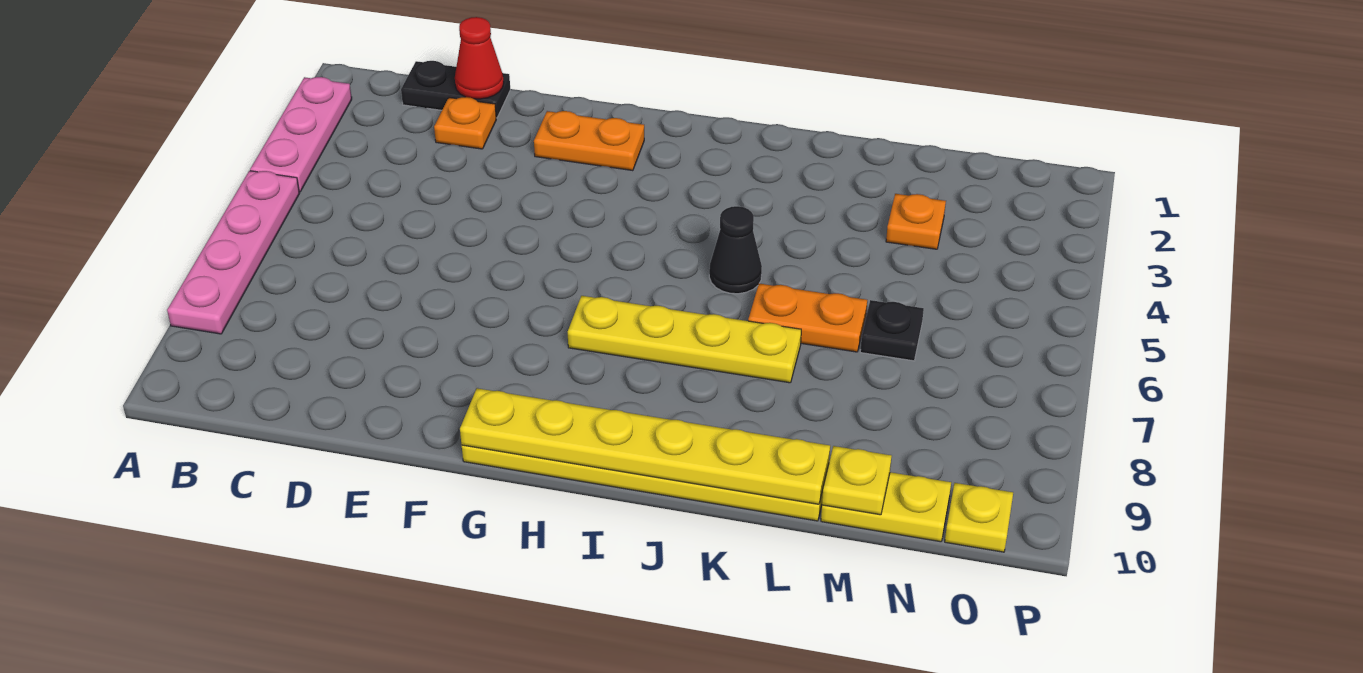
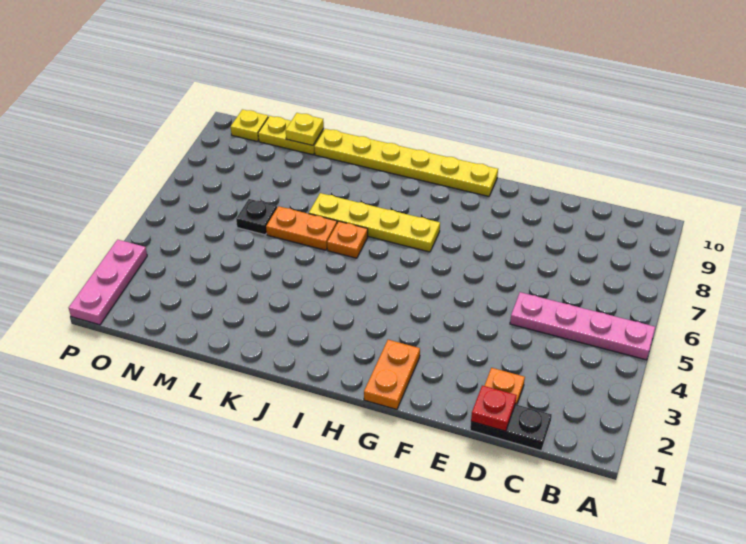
pink plate A2:A4 level 1 -> pink plate P1:P3 level 1
pink plate A5:A8 level 1 -> pink plate A5:D5 level 1
red cone D1 level 2 -> red plate D1 level 2
orange plate F2:G2 level 1 -> orange plate G1:G2 level 1
yellow plate G10:L10 level 2 -> none
black cone J5 level 1 -> none
orange plate M3 level 1 -> orange plate J6 level 1

